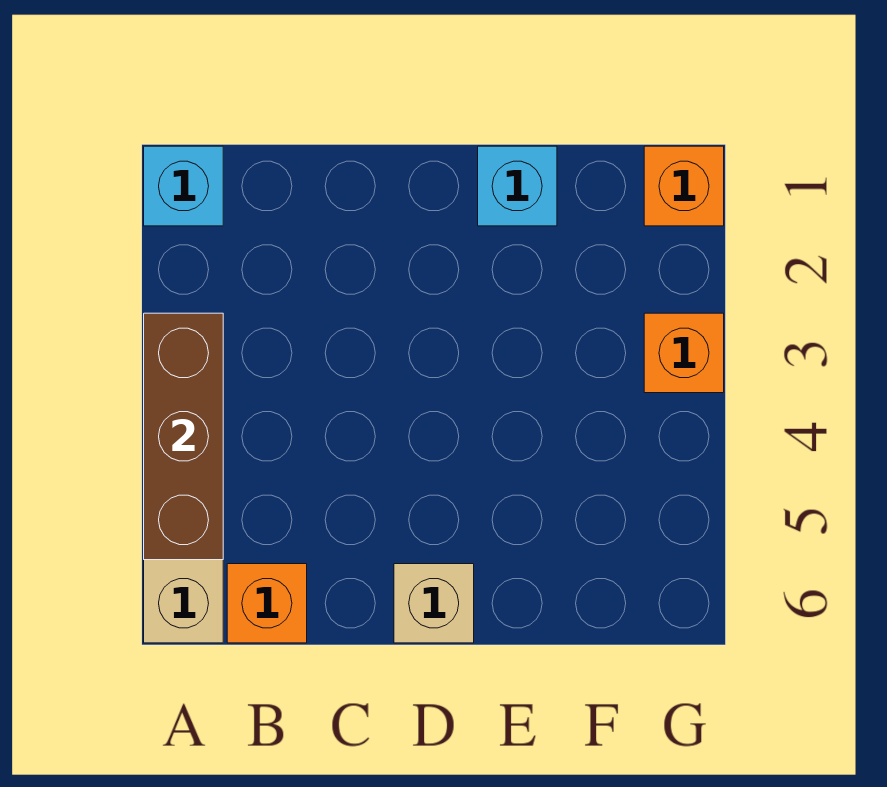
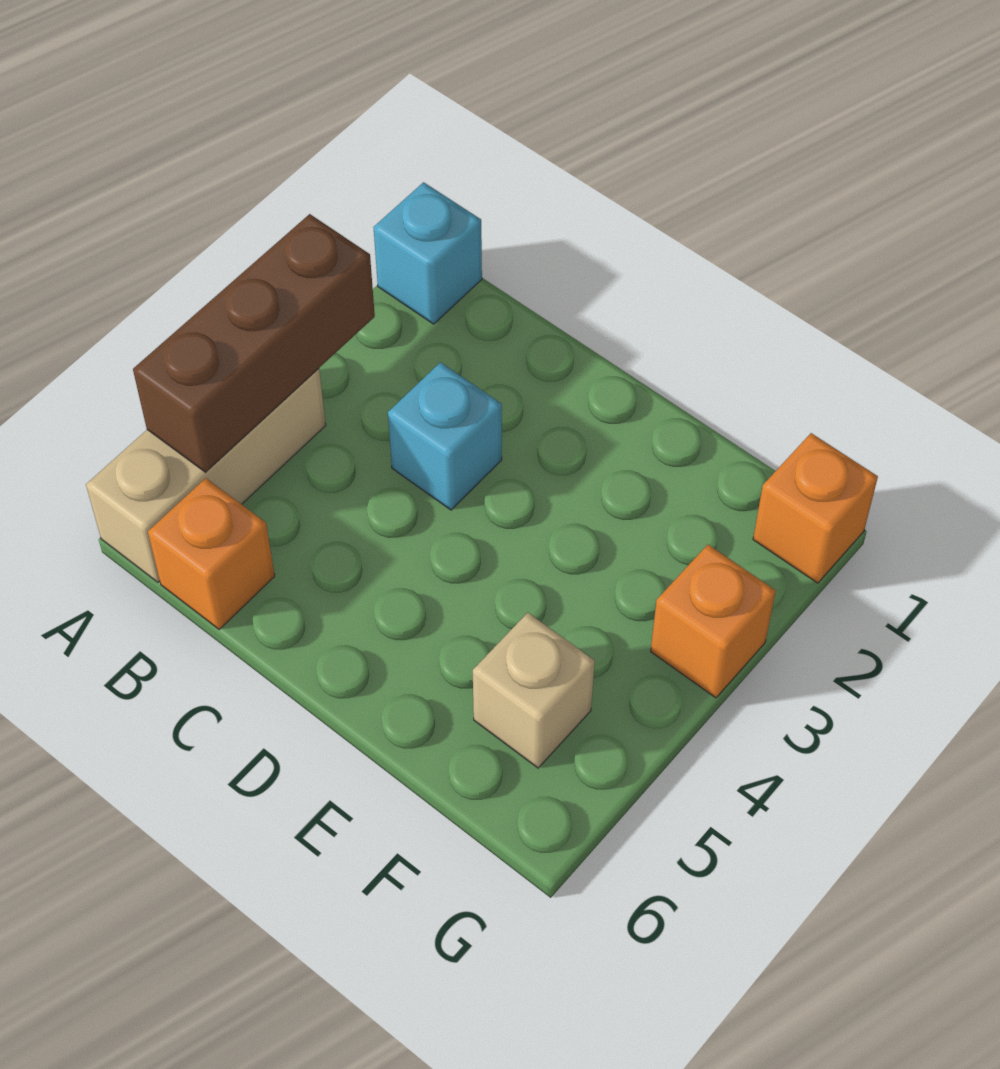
tan brick D6 level 1 -> tan brick F5 level 1
cyan brick E1 level 1 -> cyan brick C3 level 1

